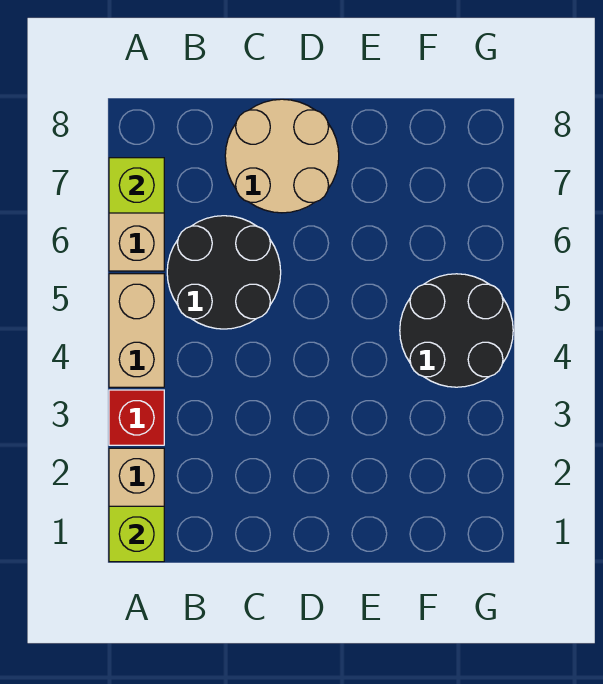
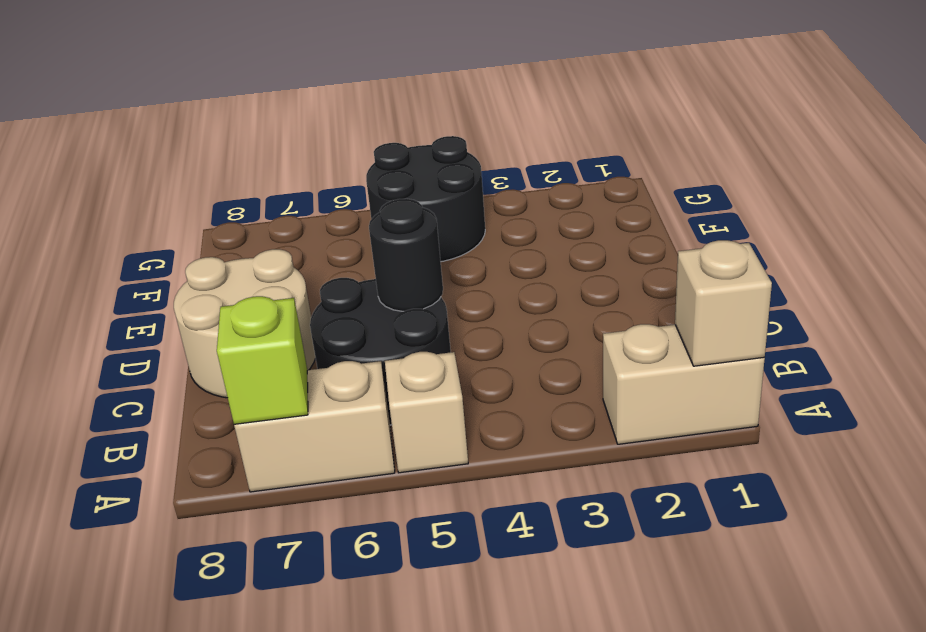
lime brick A1 level 2 -> tan brick A1 level 2
red brick A3 level 1 -> none
tan brick A4:A5 level 1 -> tan brick A5 level 1
none -> black round brick C5 level 2

